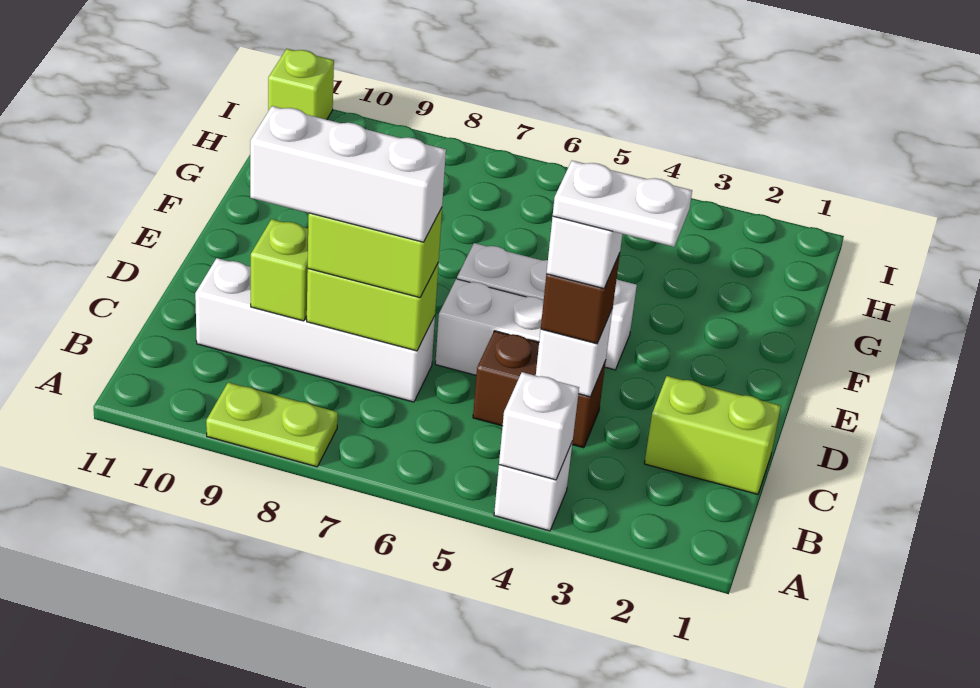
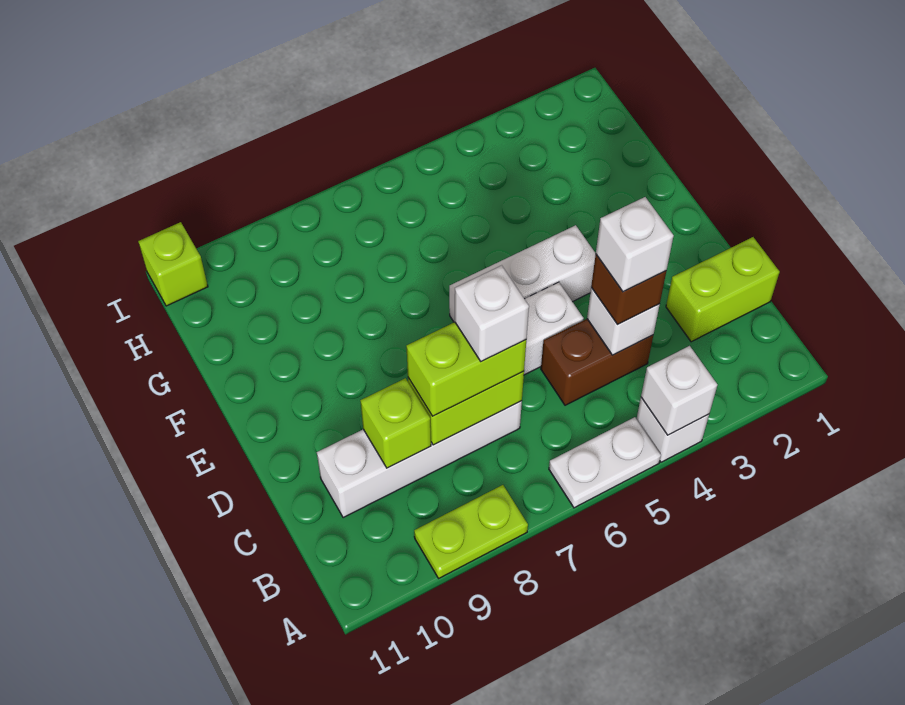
white plate C3:C4 level 5 -> white plate A5:A6 level 1
white brick C7:C9 level 4 -> white brick C7 level 4

